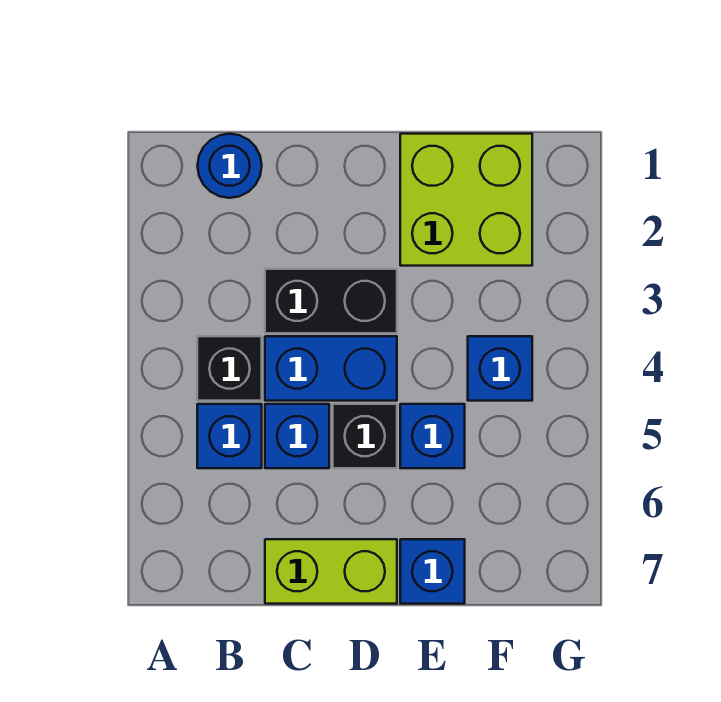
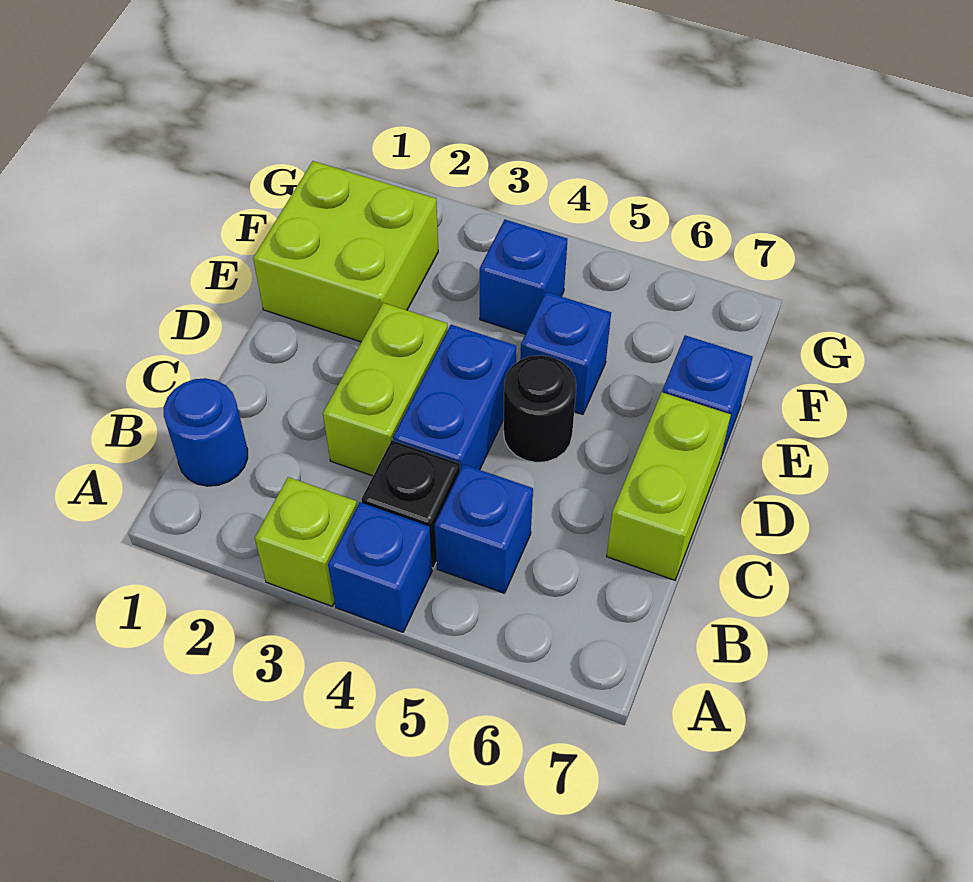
none -> lime brick A3 level 1
black brick C3:D3 level 1 -> lime brick C3:D3 level 1
blue brick C5 level 1 -> blue brick A4 level 1
black brick D5 level 1 -> black round brick D5 level 1

